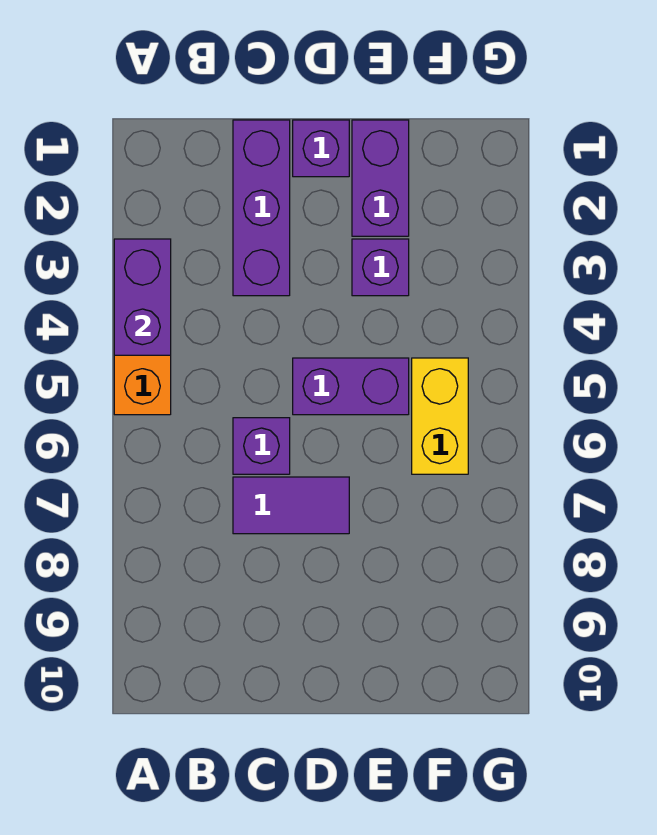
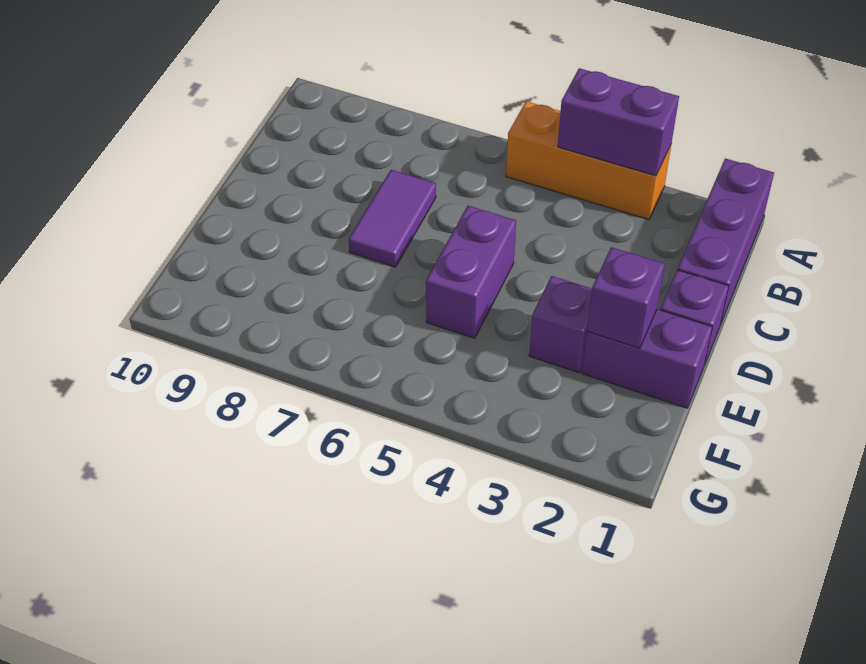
purple brick C1:C3 level 1 -> purple brick A1:C1 level 1
purple brick C6 level 1 -> purple brick E2 level 2
yellow brick F5:F6 level 1 -> none

